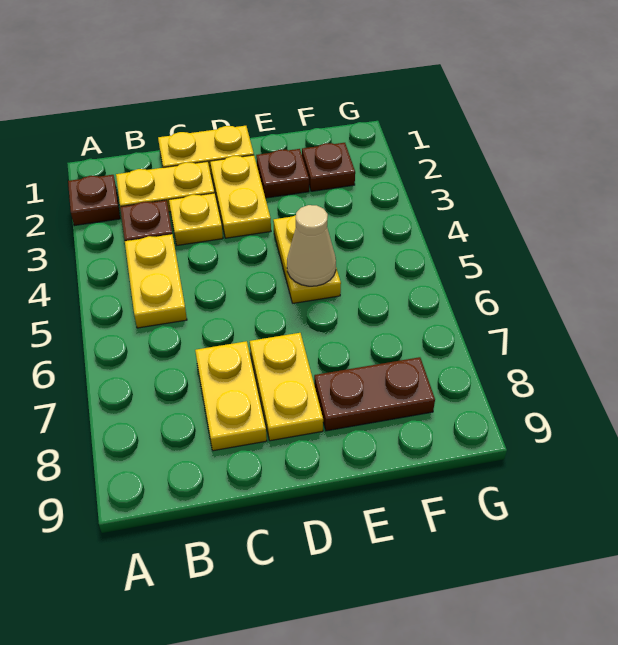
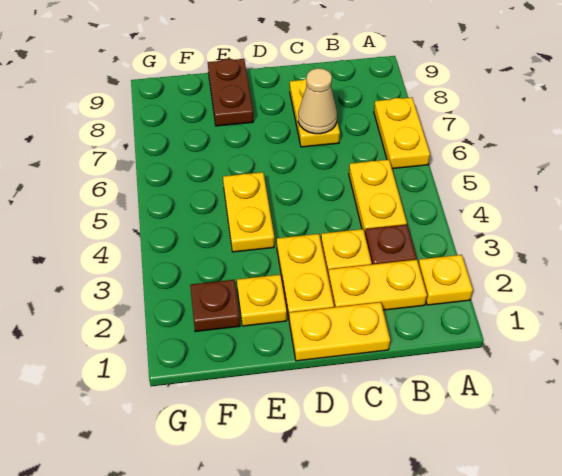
brown plate A2 level 1 -> yellow plate A2 level 1
yellow plate D7:D8 level 1 -> yellow plate A6:A7 level 1
brown plate E2 level 1 -> yellow plate E2 level 1
tan cone E5 level 2 -> tan cone C7 level 2
brown plate E8:F8 level 1 -> brown plate E8:E9 level 1

